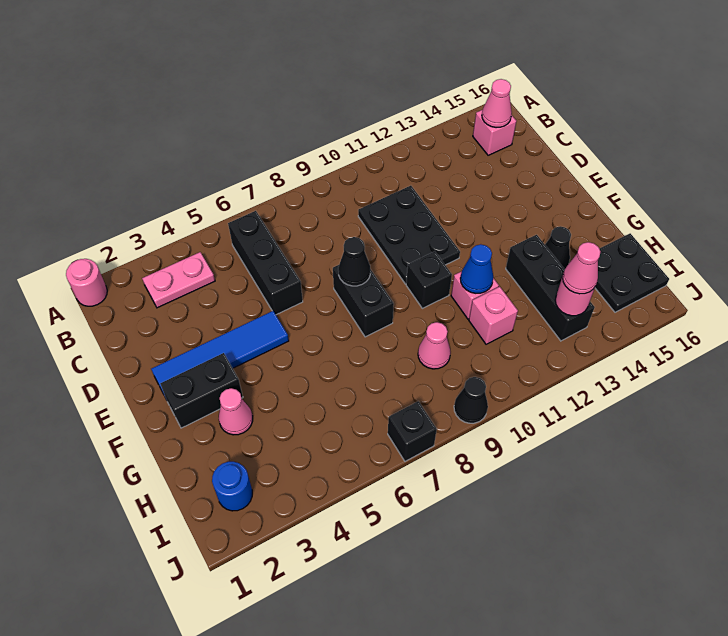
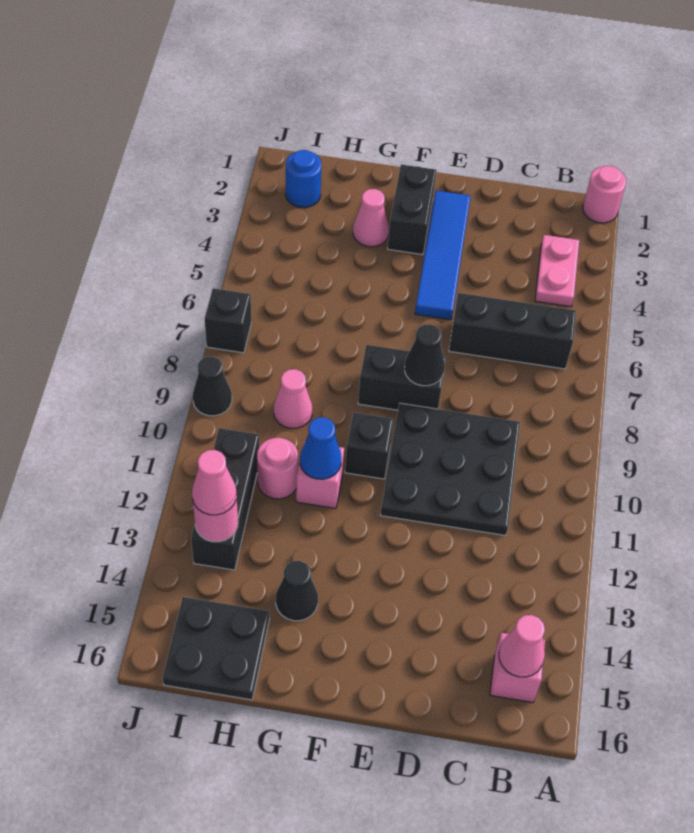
black plate C10:E11 level 1 -> black plate C9:E11 level 1
black brick G13:I13 level 1 -> black brick I11:I13 level 1
pink brick H11 level 1 -> pink round brick H11 level 1

